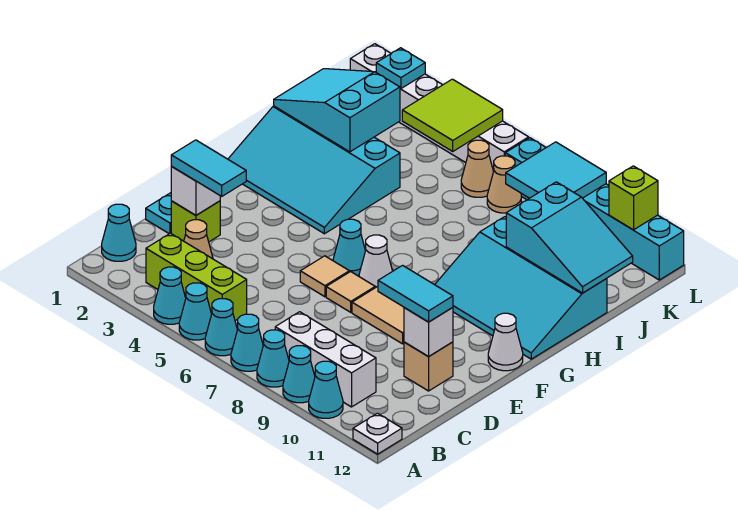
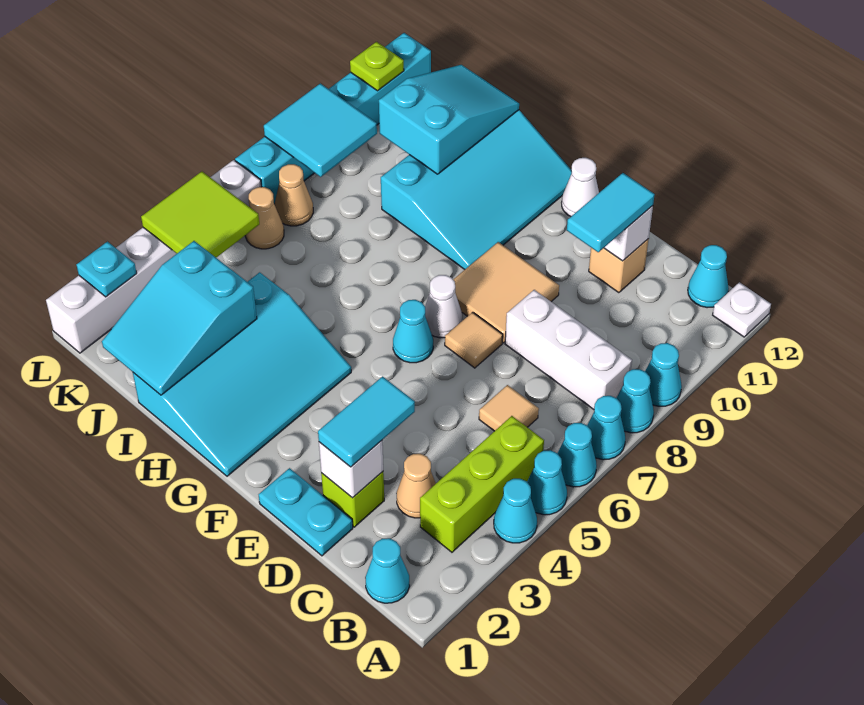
cyan cone A10 level 1 -> cyan cone B12 level 1
white brick B8:B10 level 1 -> white brick B8:D8 level 1
tan tile E6 level 1 -> tan tile C6 level 1
lime brick L11 level 2 -> lime plate L11 level 2

